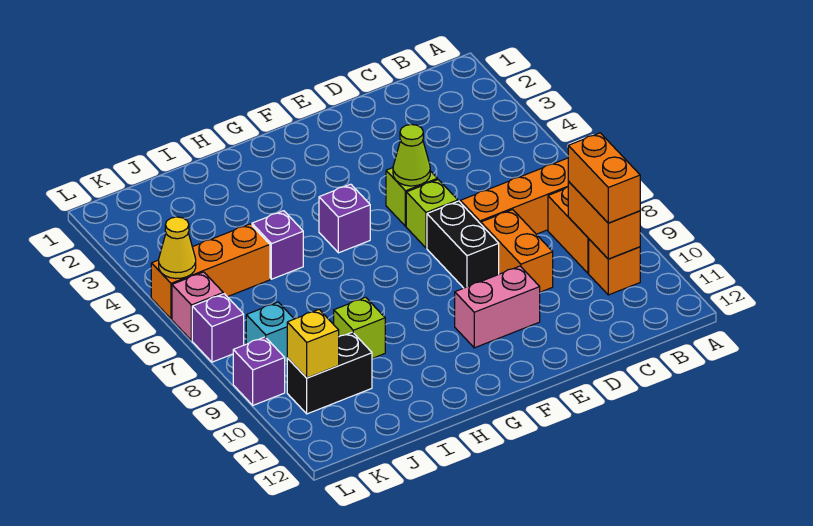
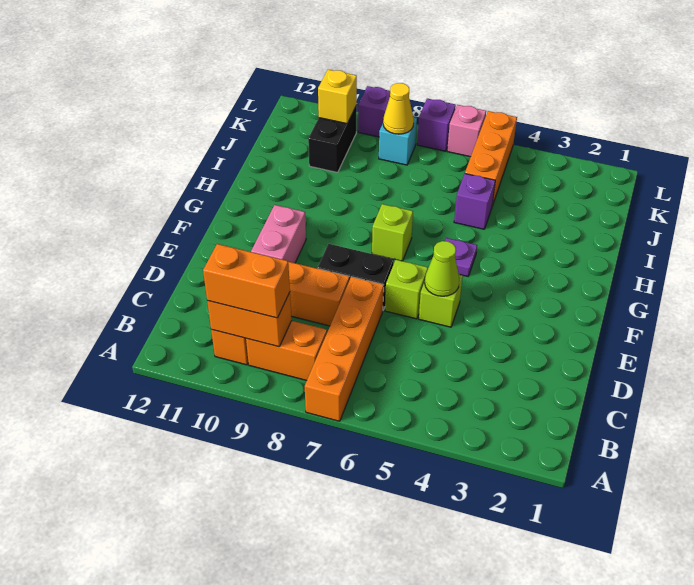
purple brick G5 level 1 -> purple plate G5 level 1
lime brick I9 level 1 -> lime brick G7 level 1
yellow cone L5 level 2 -> yellow cone K8 level 2

